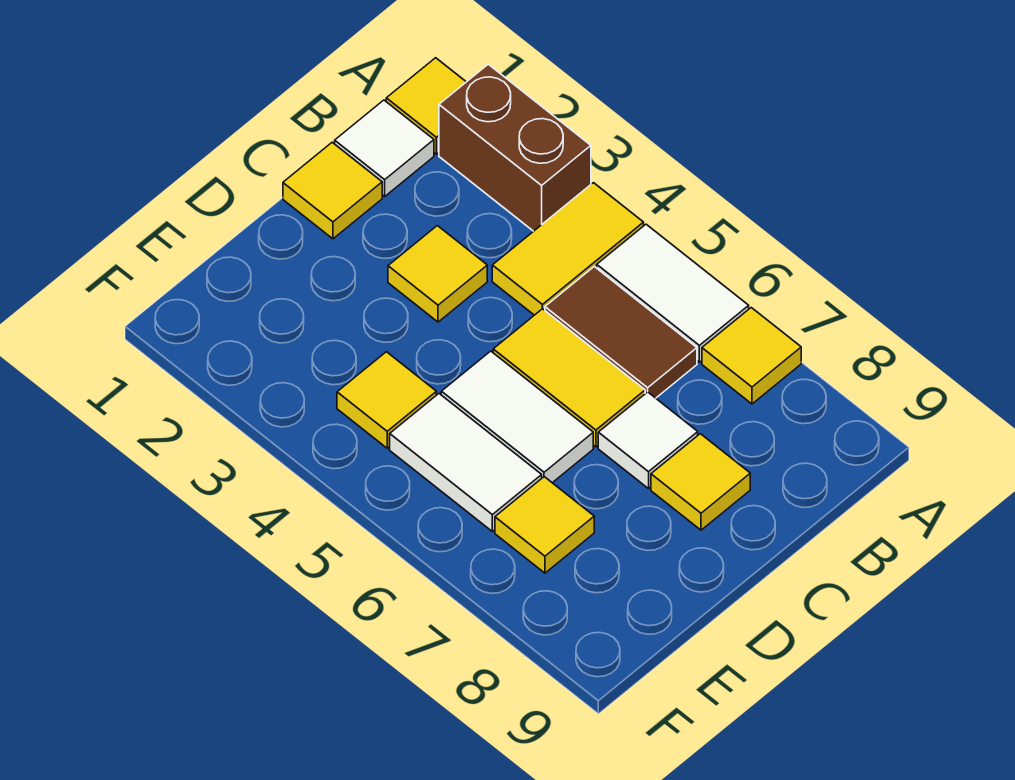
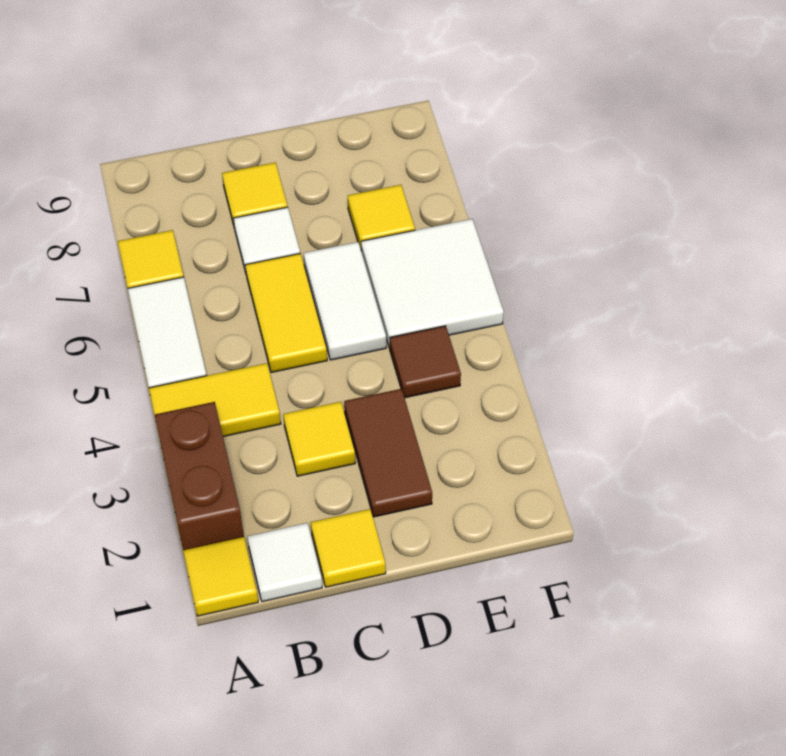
brown tile B5:B6 level 1 -> brown tile D2:D3 level 1
yellow tile E4 level 1 -> brown tile E4 level 1
white tile E5:E6 level 1 -> white tile E5:F6 level 1

